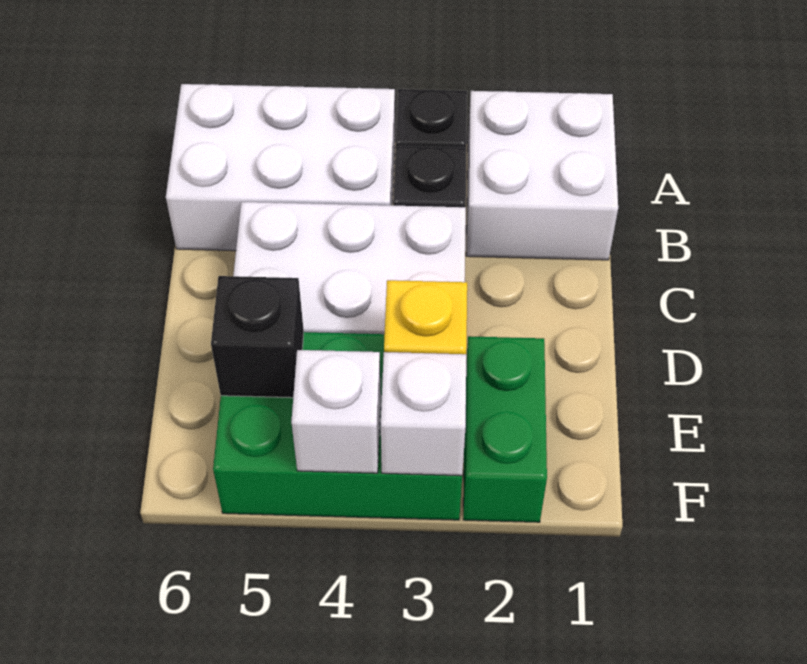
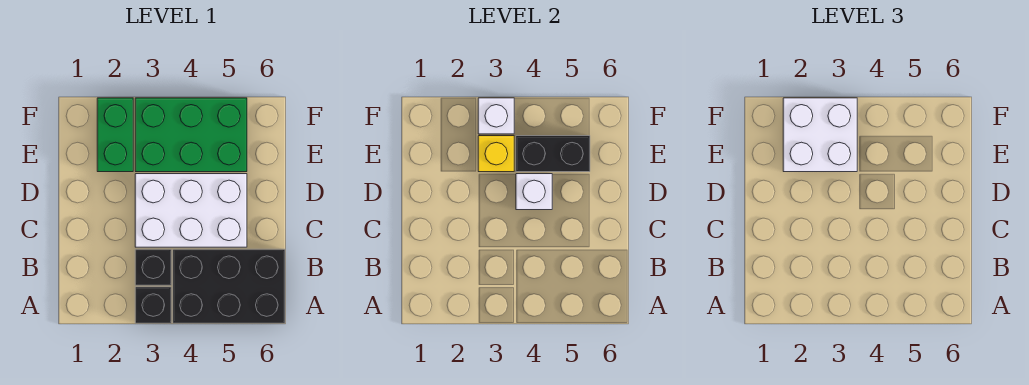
white brick A1:B2 level 1 -> white brick E2:F3 level 3
white brick A4:B6 level 1 -> black brick A4:B6 level 1
black brick E5 level 2 -> black brick E4:E5 level 2
white brick F4 level 2 -> white brick D4 level 2

